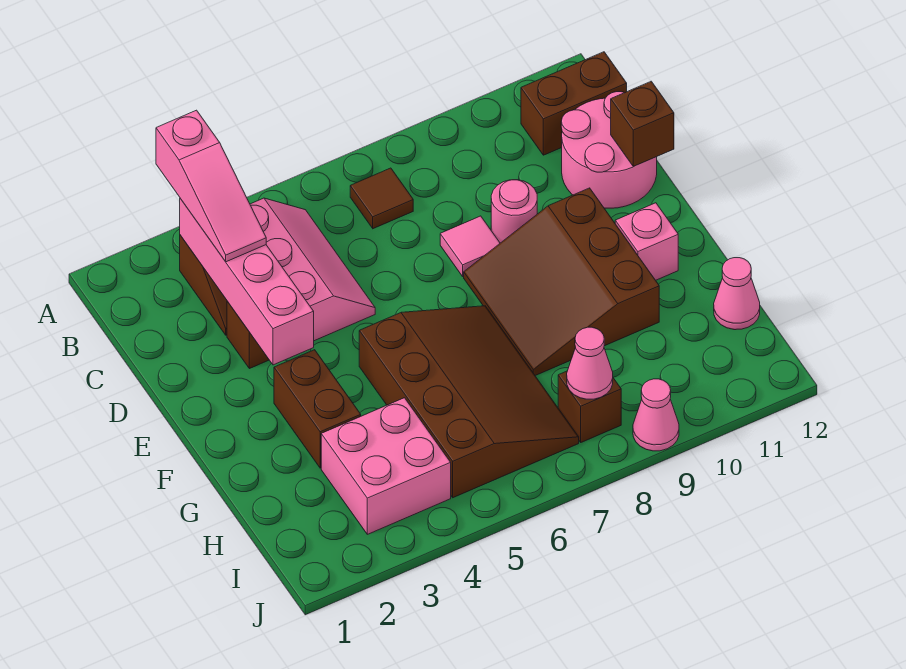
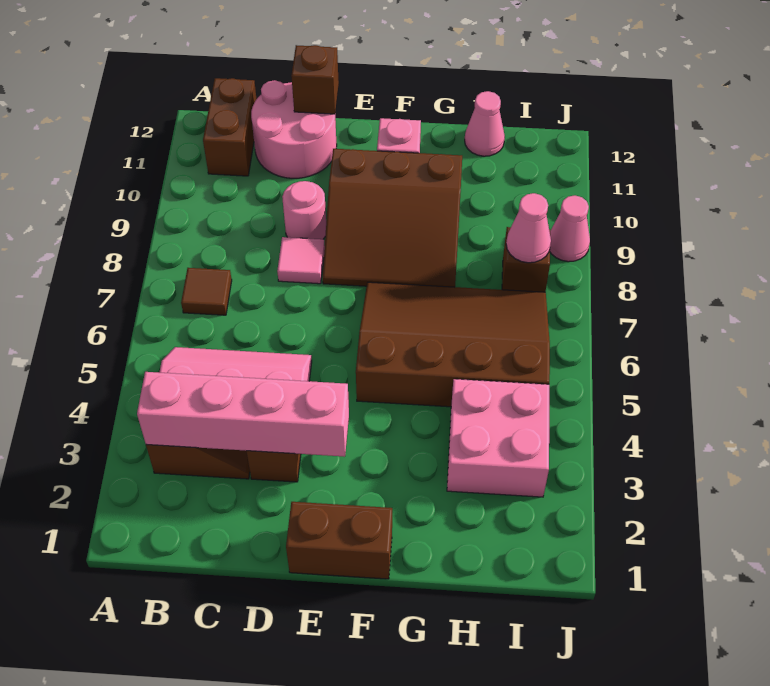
pink slope A3:C3 level 3 top A -> none
brown brick F3:G3 level 1 -> brown brick E1:F1 level 1

